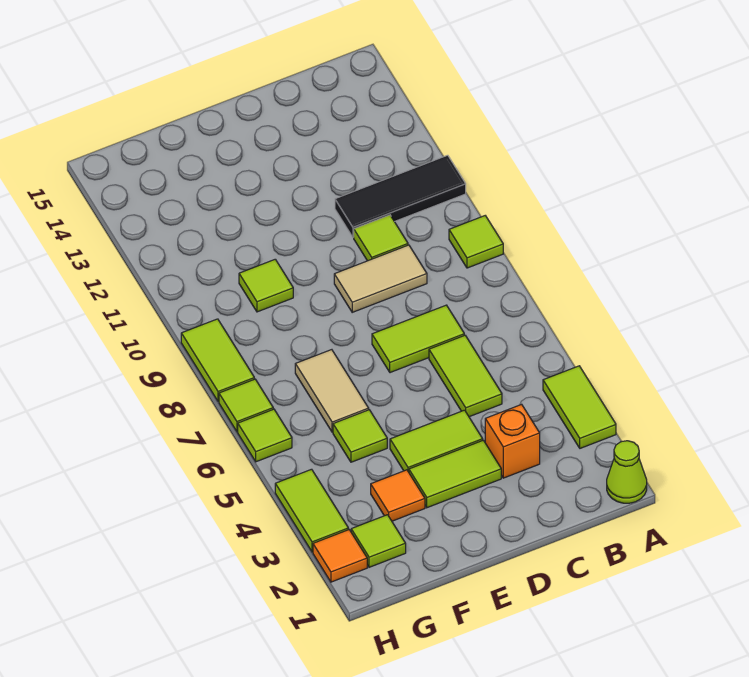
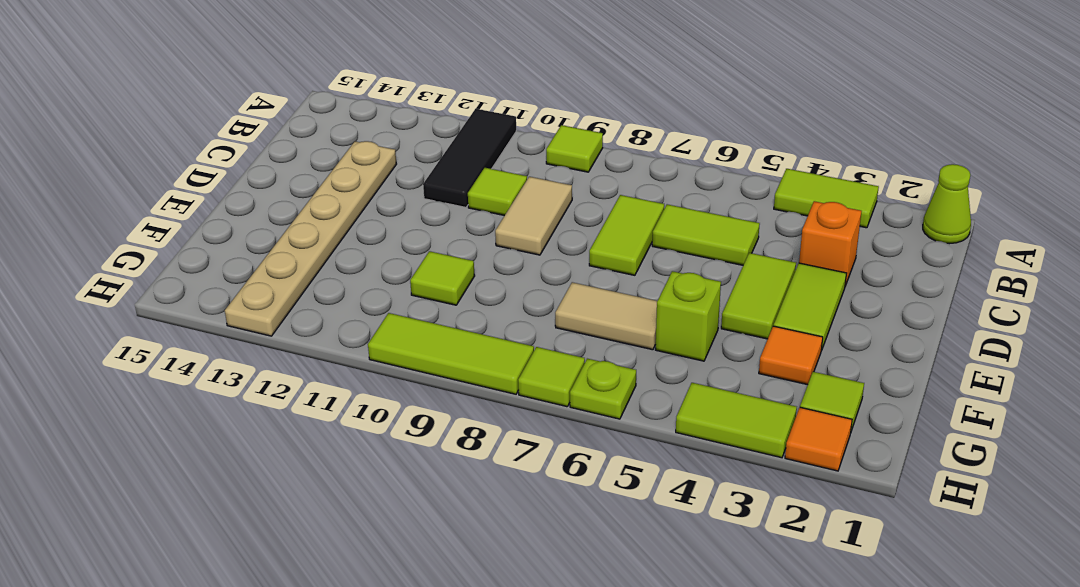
none -> tan plate C13:H13 level 1
lime tile F5 level 1 -> lime brick F5 level 1
lime tile H6 level 1 -> lime plate H6 level 1
lime tile H8:H9 level 1 -> lime tile H8:H10 level 1

